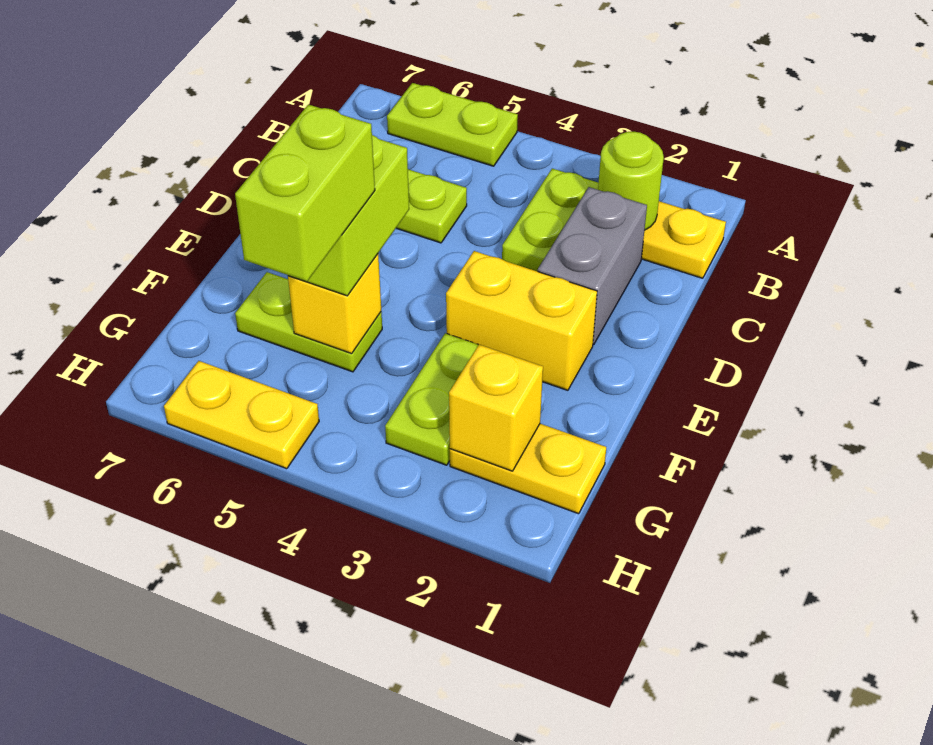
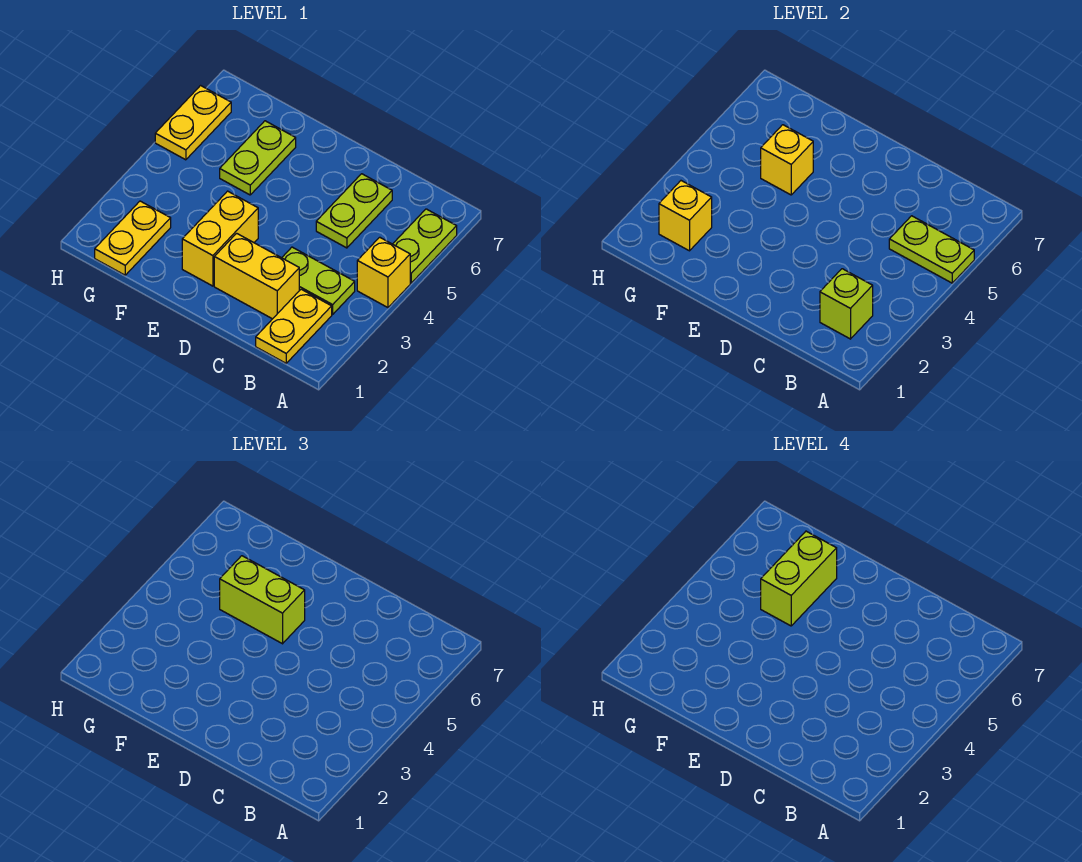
none -> yellow brick A4 level 1
lime round brick B2 level 2 -> lime brick B2 level 2
grey brick C2:D2 level 1 -> yellow brick C2:D2 level 1
lime plate F3:G3 level 1 -> lime plate A5:B5 level 2
lime brick F5:G5 level 4 -> lime brick F5:F6 level 4

